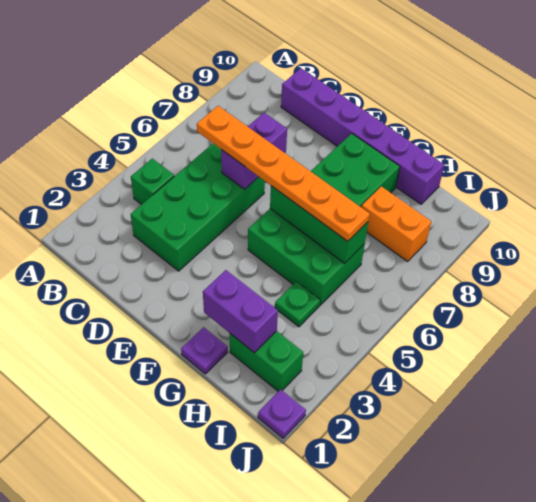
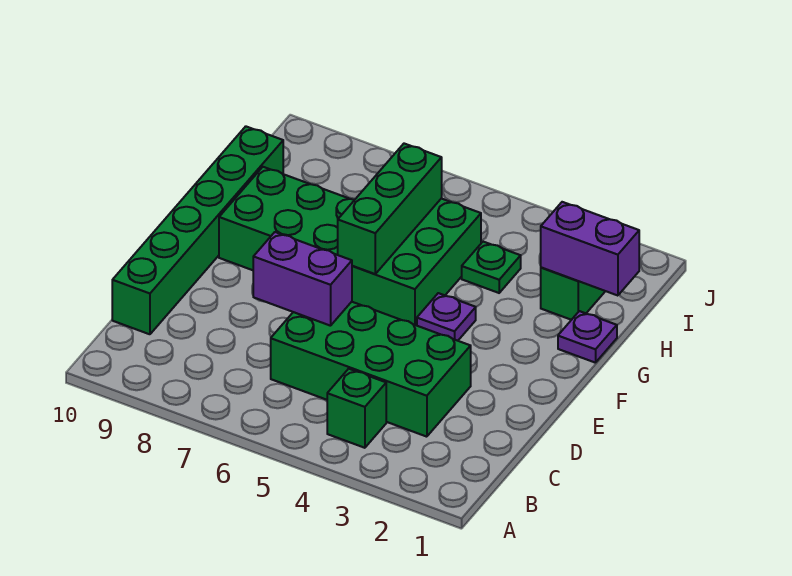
orange plate C6:H6 level 3 -> none
purple brick C10:H10 level 1 -> green brick C10:H10 level 1
purple brick G2:H2 level 2 -> purple brick H1:H2 level 2
orange brick H8:I8 level 1 -> none
purple plate J1 level 1 -> purple plate F4 level 1

